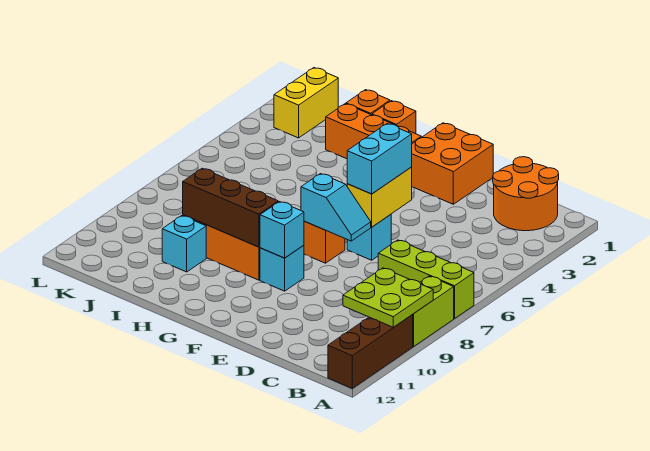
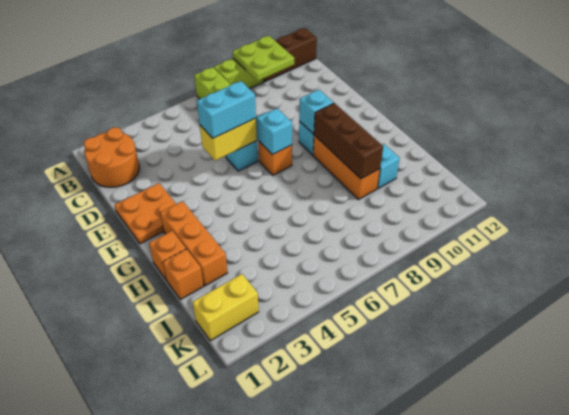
orange brick E1:F2 level 1 -> orange plate E1:F2 level 1

